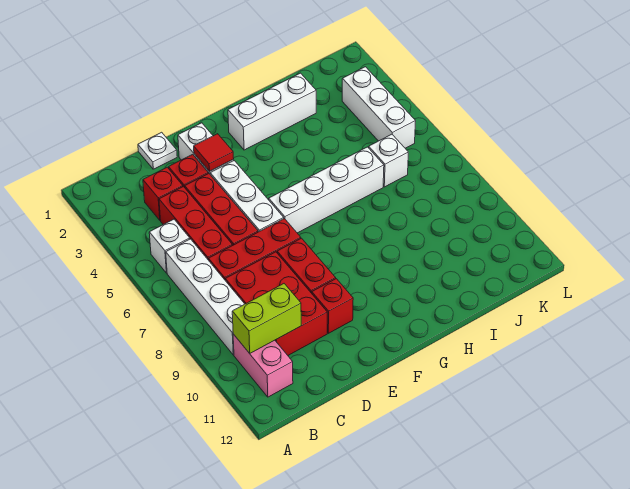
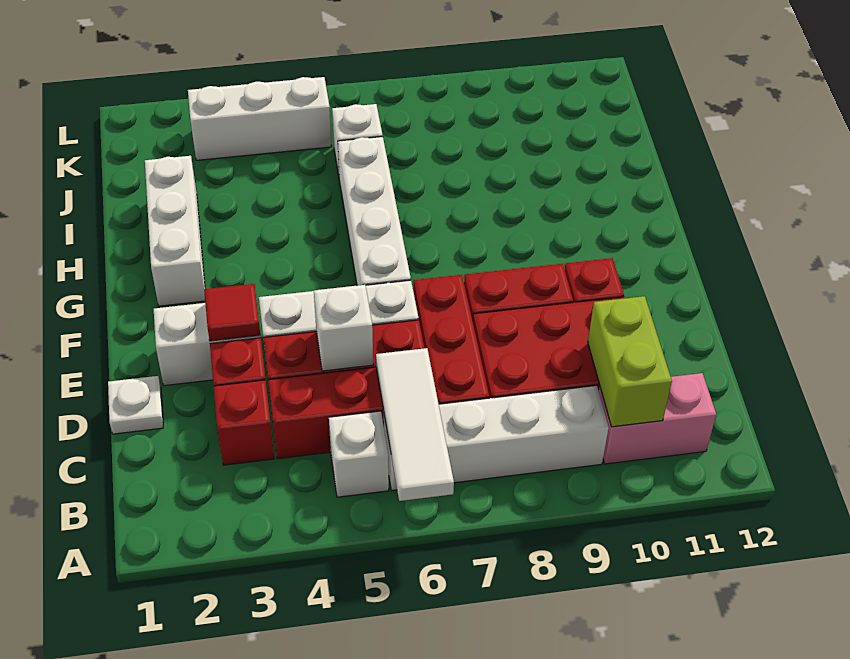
none -> white tile A6:C6 level 2
none -> white brick D5 level 2

